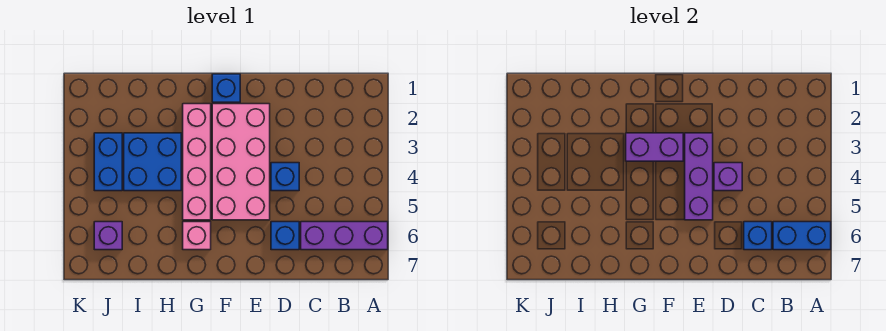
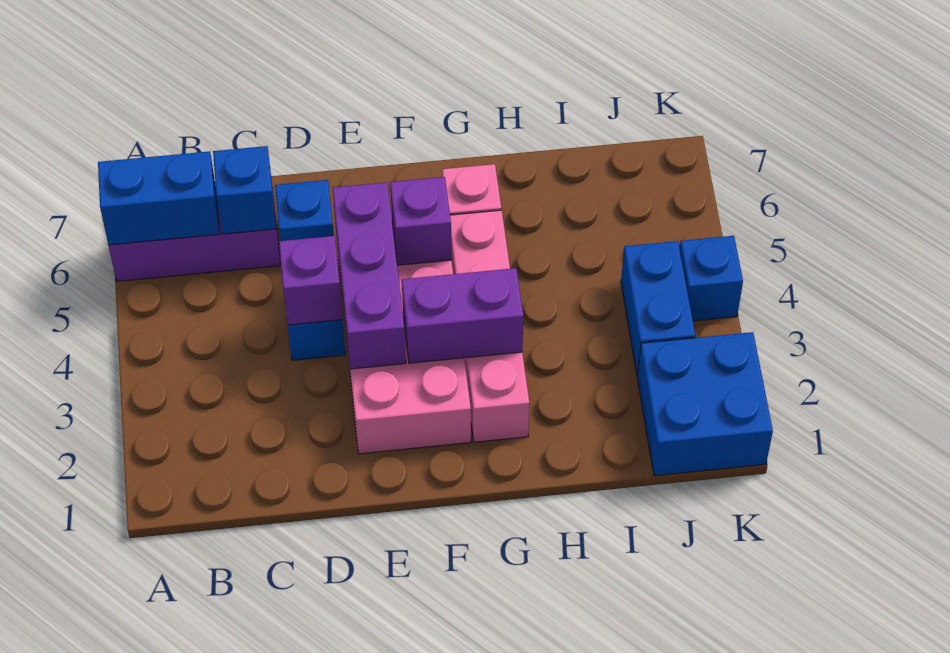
blue brick F1 level 1 -> blue brick K4 level 1
blue brick H3:I4 level 1 -> blue brick J1:K2 level 1
purple brick J6 level 1 -> purple brick F5 level 2

